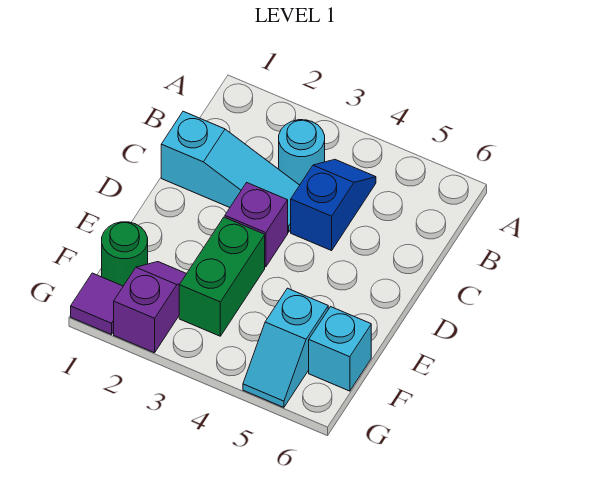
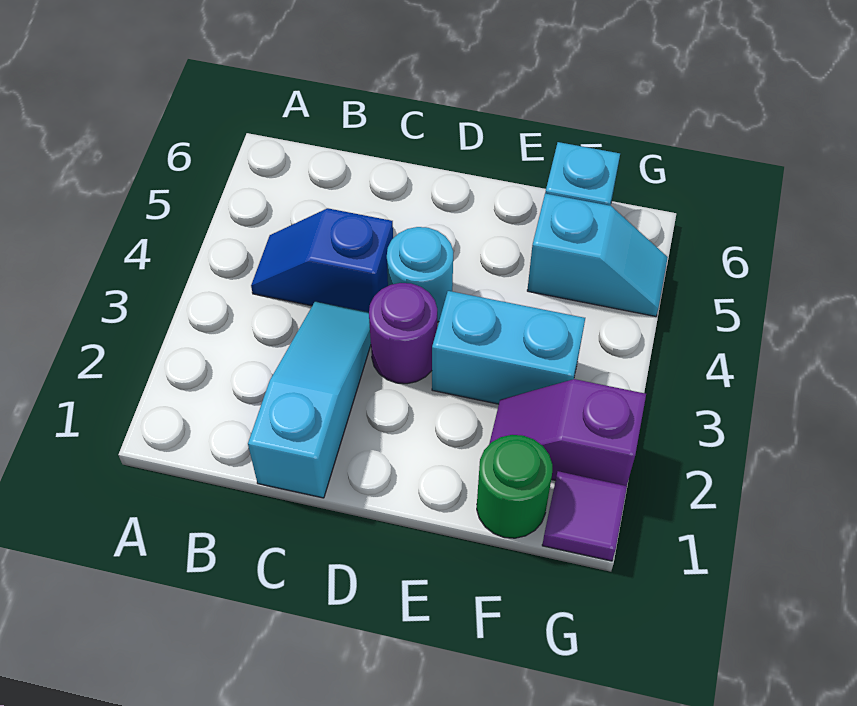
cyan round brick B3 level 1 -> cyan round brick D4 level 1
purple brick D3 level 1 -> purple round brick D3 level 1
green brick E3:F3 level 1 -> cyan brick E3:F3 level 1

